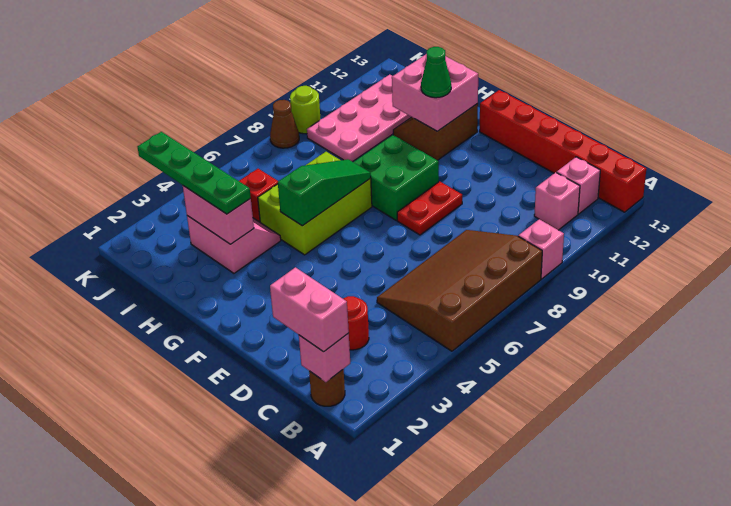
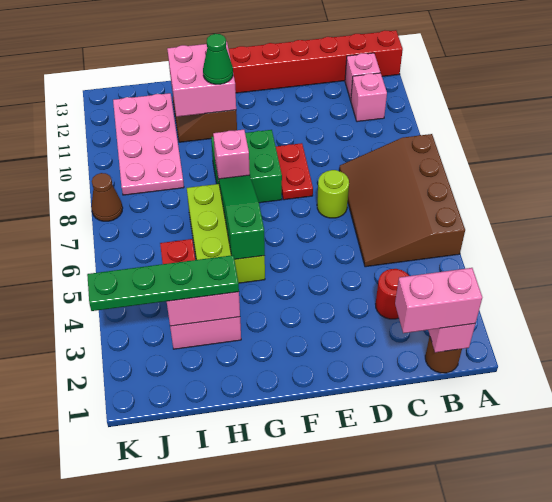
pink brick A9 level 1 -> pink brick G8 level 2
lime round brick K9 level 1 -> lime round brick D7 level 1

